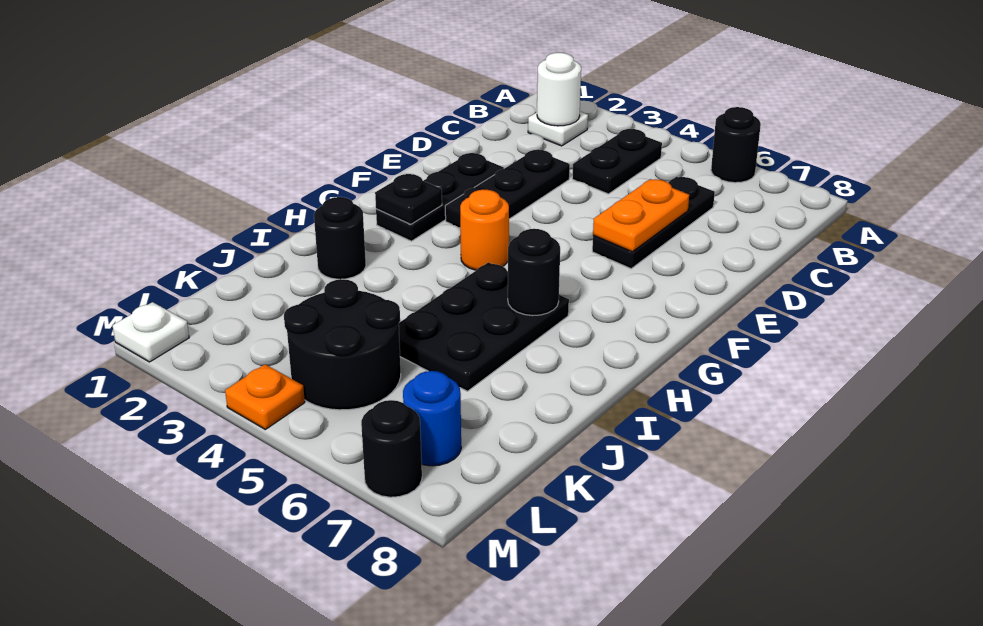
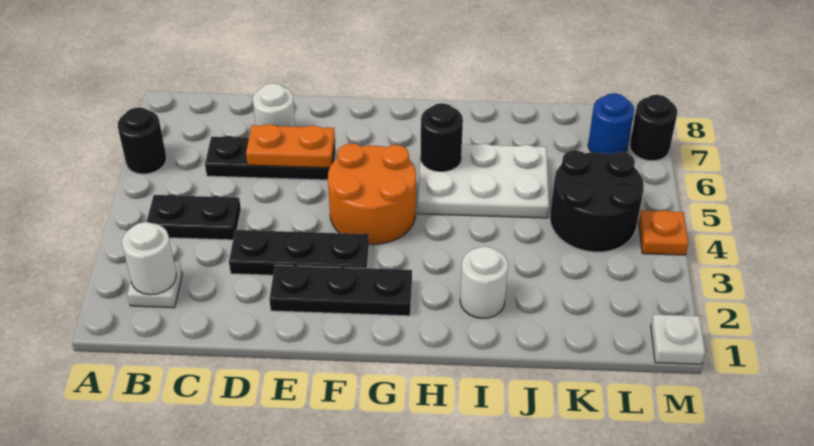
none -> white round brick D7 level 1
black plate G2 level 2 -> none
orange round brick G4 level 1 -> orange round brick F4:G5 level 1
black plate H5:J6 level 1 -> white plate H5:J6 level 1
black round brick I2 level 1 -> white round brick I2 level 1

